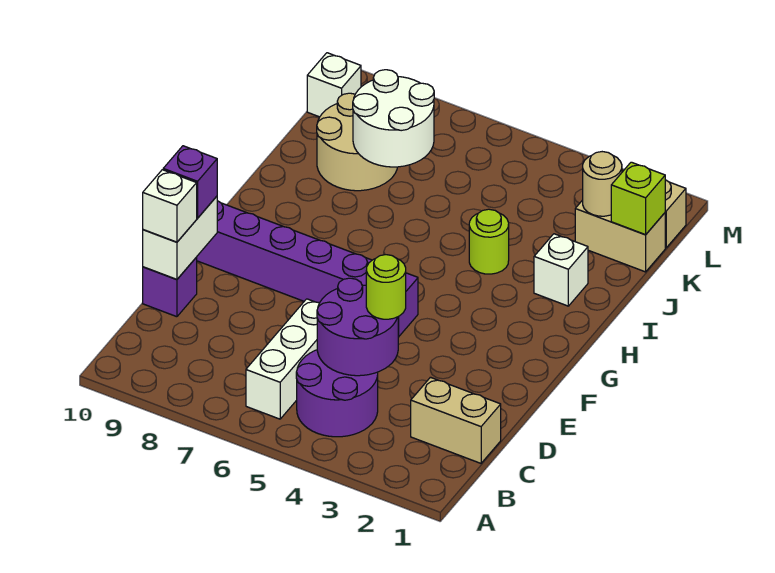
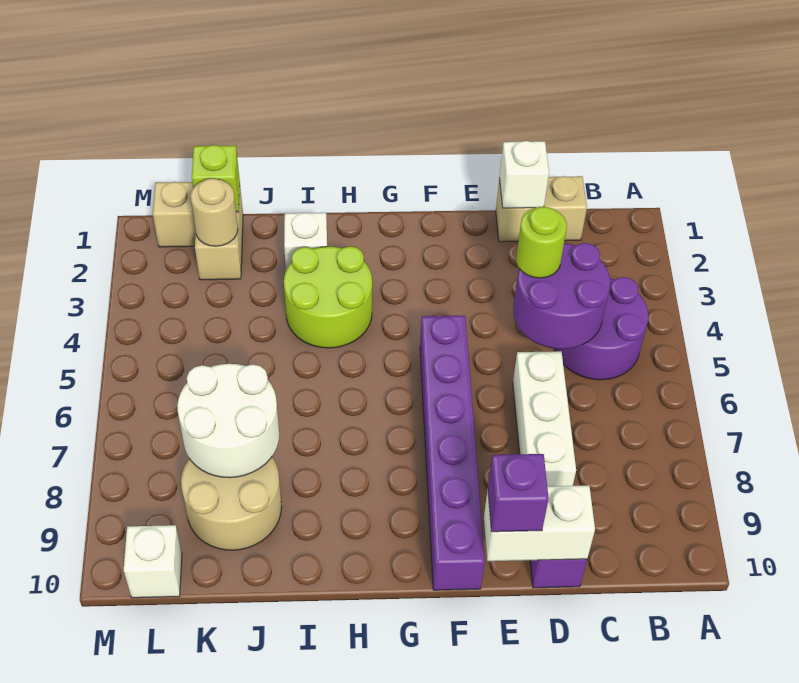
white brick B6:D6 level 1 -> white brick D6:D8 level 1
tan brick C1:C2 level 1 -> tan brick C1:D1 level 1
white brick D10 level 3 -> white brick D1 level 2
lime round brick I4 level 1 -> lime round brick H3:I4 level 1

